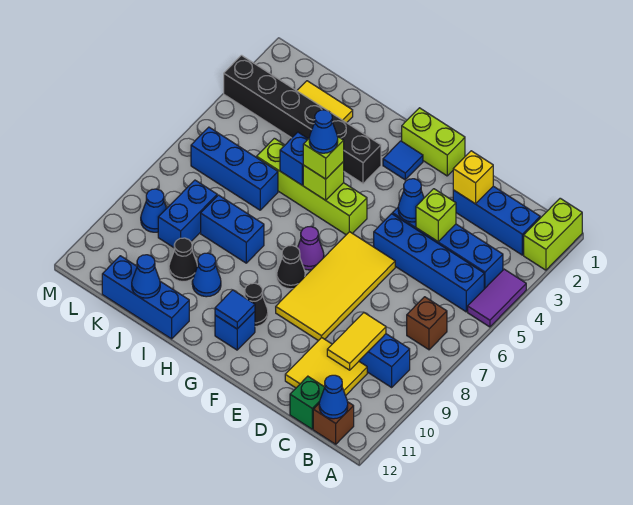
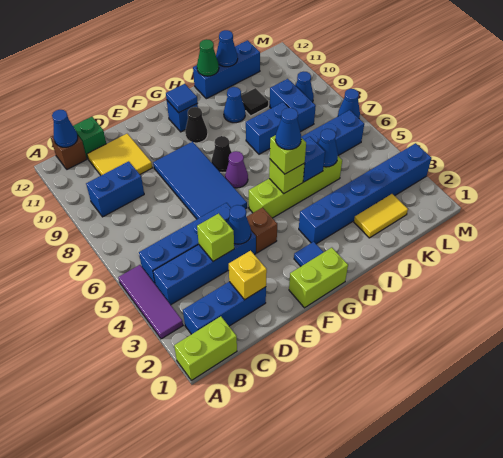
lime brick A1:A2 level 1 -> lime brick A1:B1 level 1
purple tile A4:A5 level 1 -> purple tile A3:A5 level 1
brown brick B7 level 1 -> brown brick F4 level 1
yellow tile C9:C10 level 2 -> none
yellow tile E6:F9 level 1 -> blue tile E6:F9 level 1
black brick H3:M3 level 1 -> blue brick H3:M3 level 1
none -> green cone I12 level 2
none -> blue cone J5 level 2
black cone J10 level 1 -> black tile J10 level 1
none -> blue cone M7 level 1

